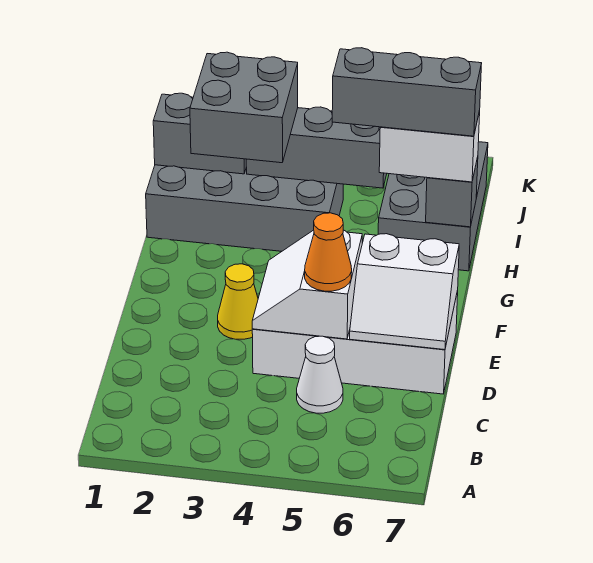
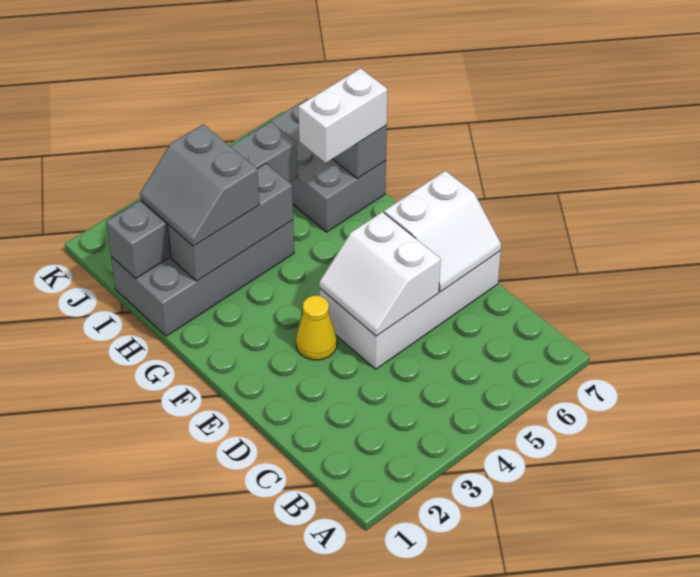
white cone C5 level 1 -> none
orange cone D5 level 3 -> none
grey brick H2:I3 level 3 -> grey slope H2:I3 level 3 top 3
grey brick H5:H7 level 4 -> grey brick H2:H4 level 2

